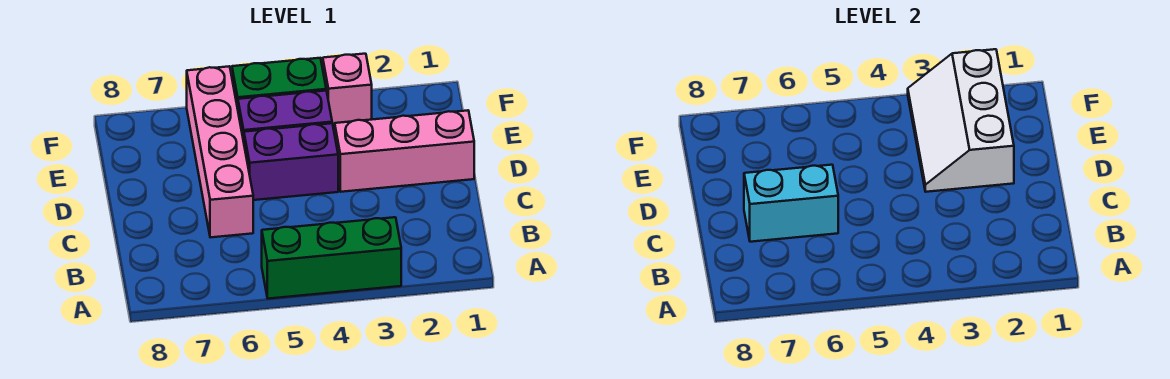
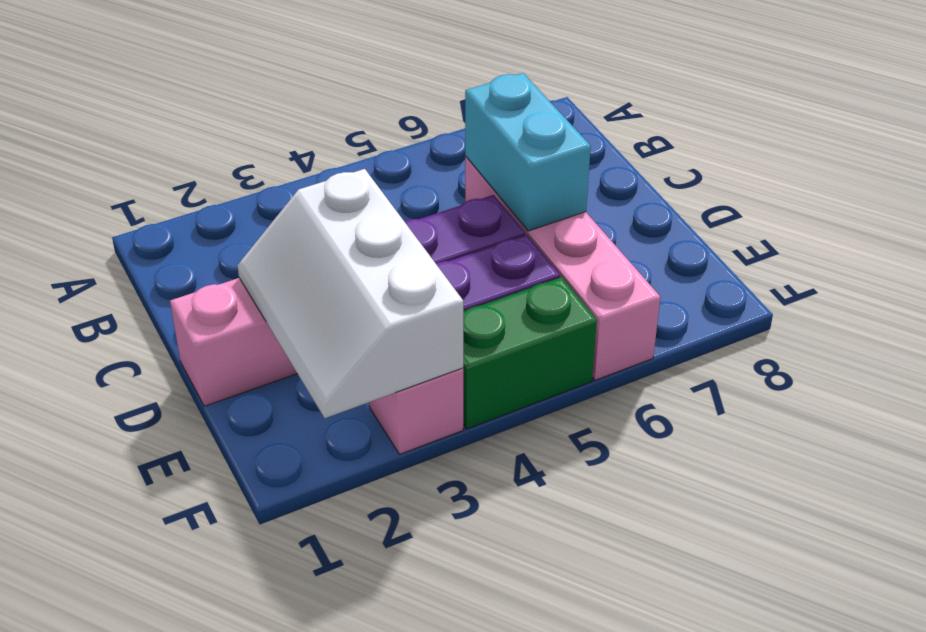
green brick A3:A5 level 1 -> none
cyan brick C6:C7 level 2 -> cyan brick C6:D6 level 2
white slope D2:F3 level 2 top 2 -> white slope D2:F3 level 2 top 3

